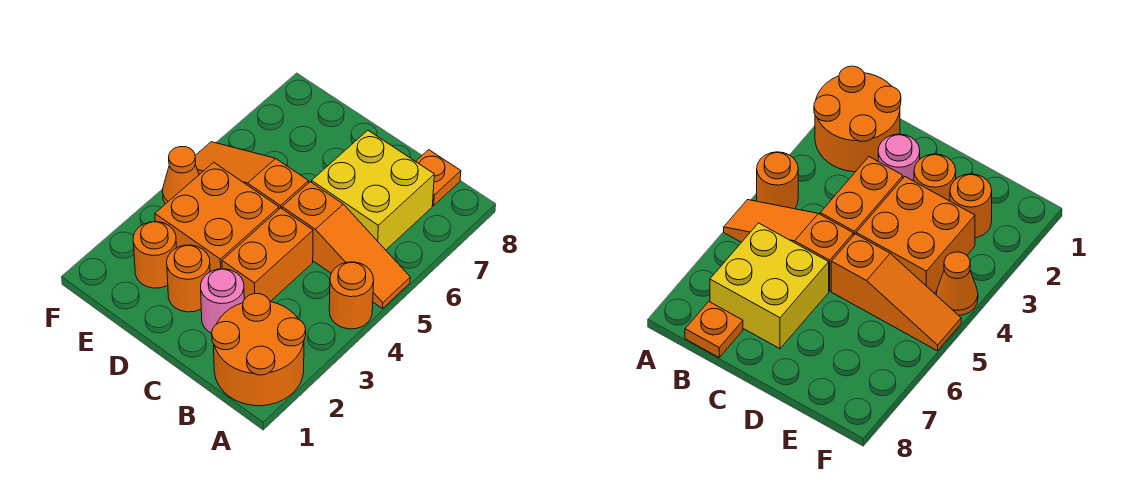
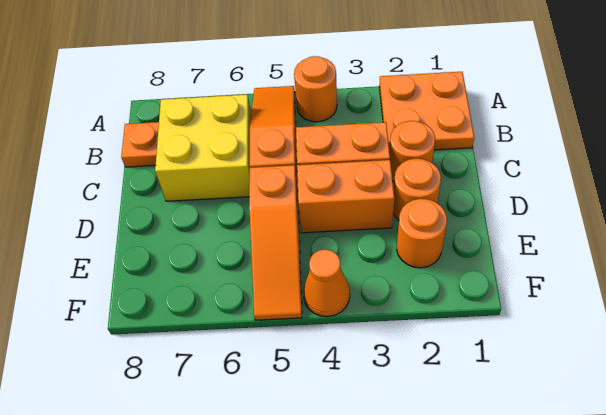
orange round brick A1:B2 level 1 -> orange plate A1:B2 level 1
pink round brick C2 level 1 -> orange round brick C2 level 1
orange brick D3:E4 level 1 -> orange brick D3:D4 level 1

